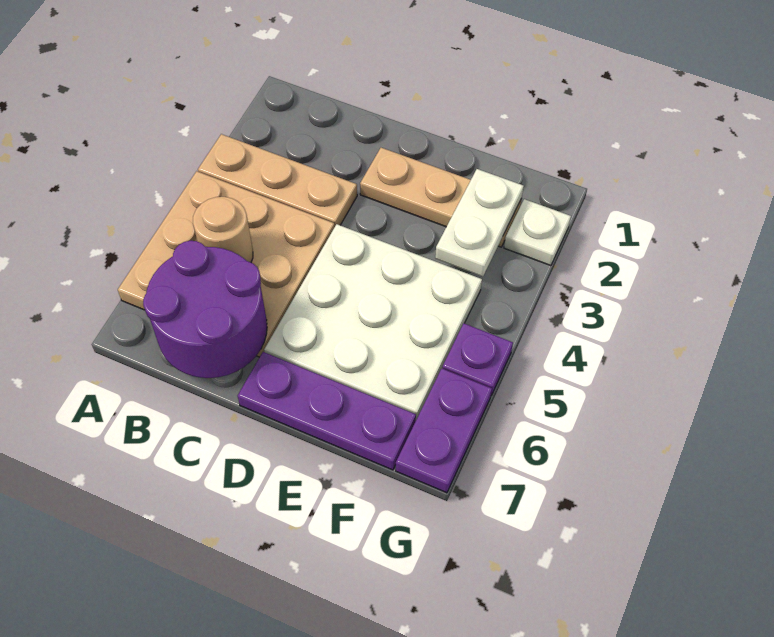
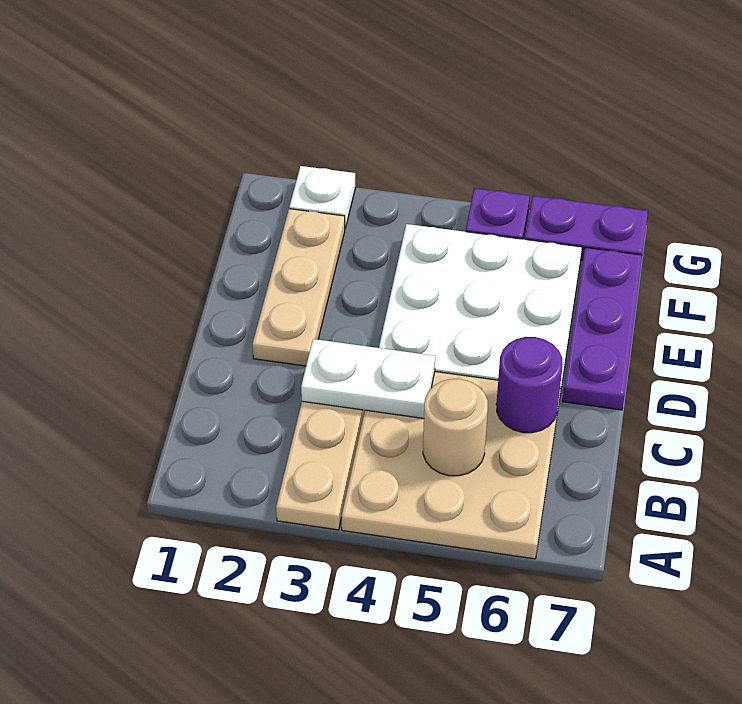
purple round brick B6:C7 level 2 -> purple round brick C6 level 2
white plate F2:F3 level 2 -> white plate C3:C4 level 2

